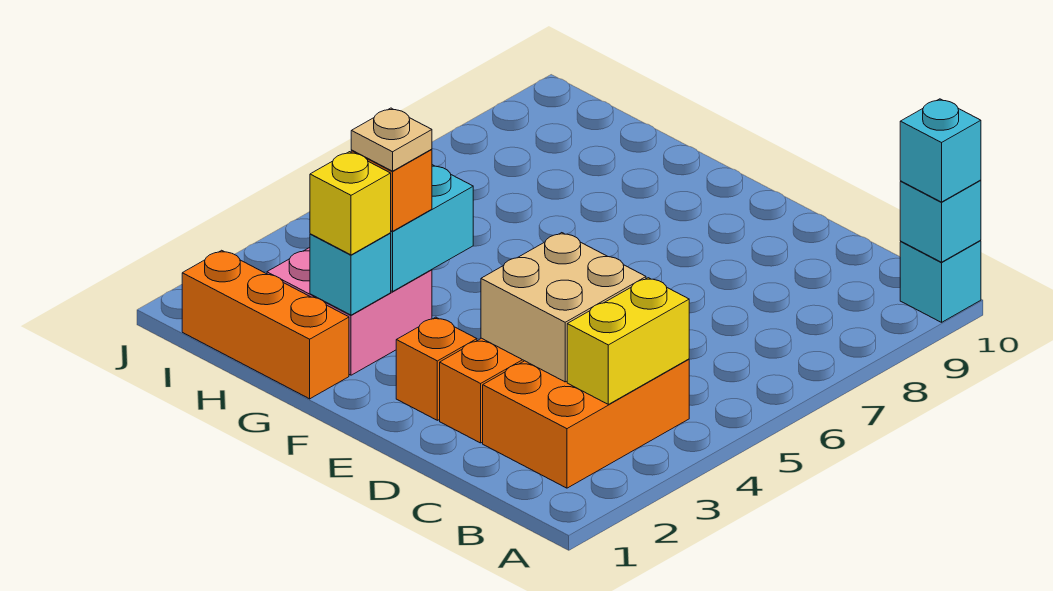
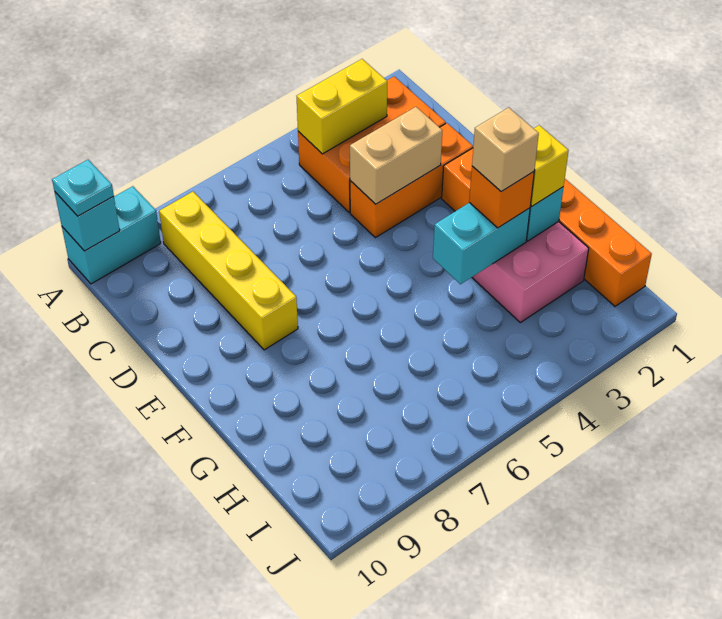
cyan brick A10 level 1 -> cyan brick A9:A10 level 1
cyan brick A10 level 3 -> cyan plate A10 level 3
none -> yellow brick B8:E8 level 1
tan brick C3:D4 level 2 -> tan brick D3:D4 level 2
tan plate G3 level 4 -> tan brick G3 level 4

